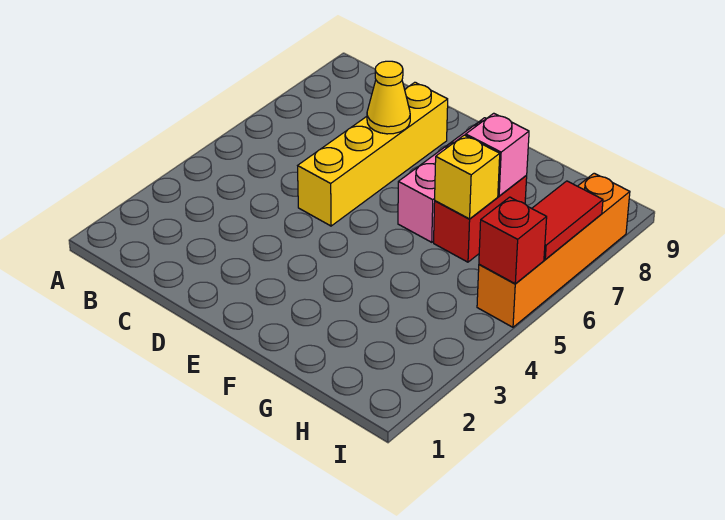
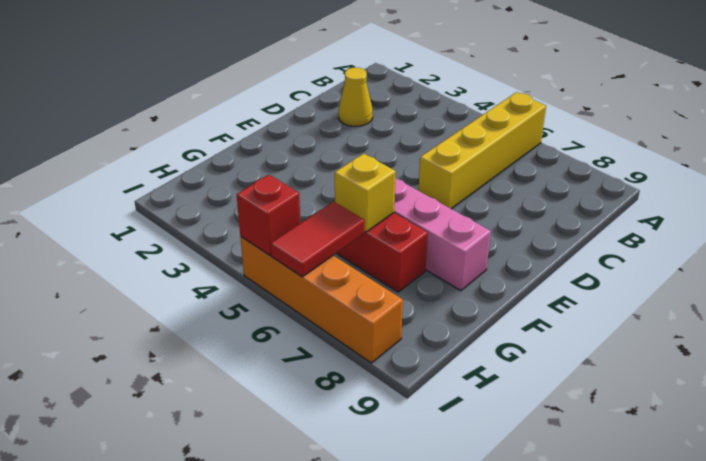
yellow brick D5:D8 level 1 -> yellow brick A6:D6 level 1
yellow cone D7 level 2 -> yellow cone C2 level 1
pink brick G7 level 2 -> none
red tile I6:I7 level 2 -> red tile H6:I6 level 2

